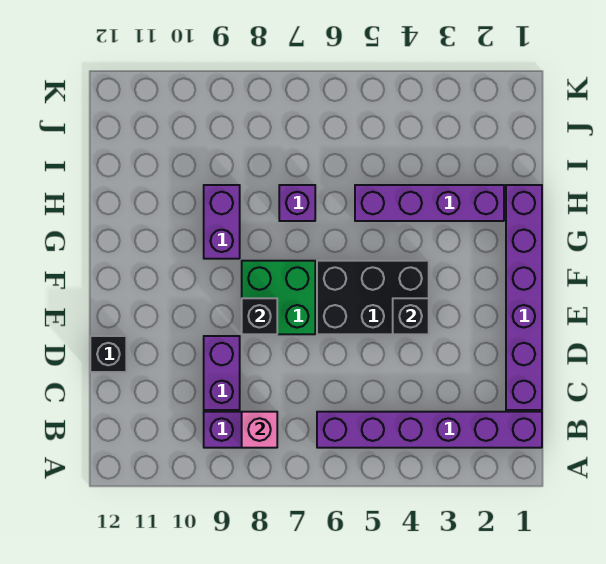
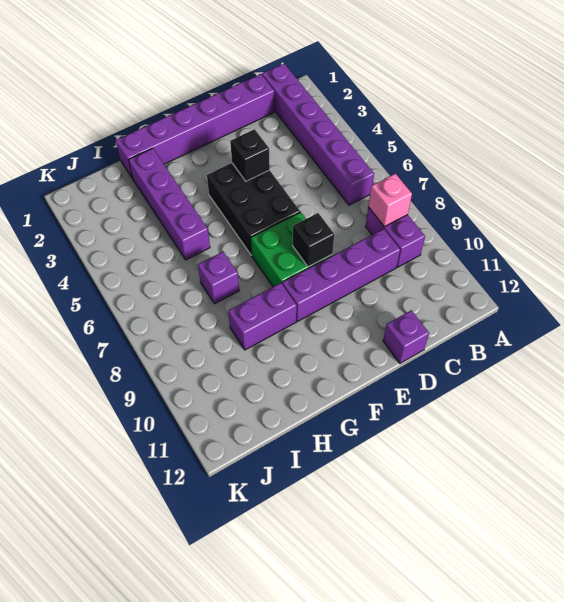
purple brick C9:D9 level 1 -> purple brick C9:F9 level 1
black brick D12 level 1 -> purple brick D12 level 1

